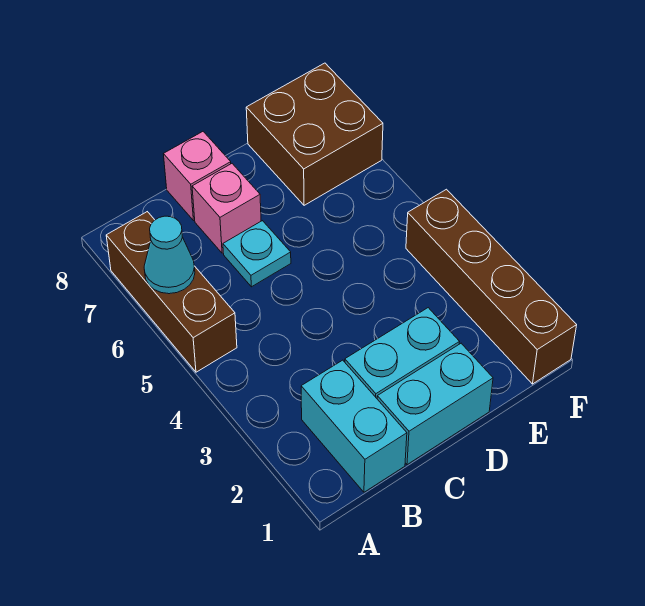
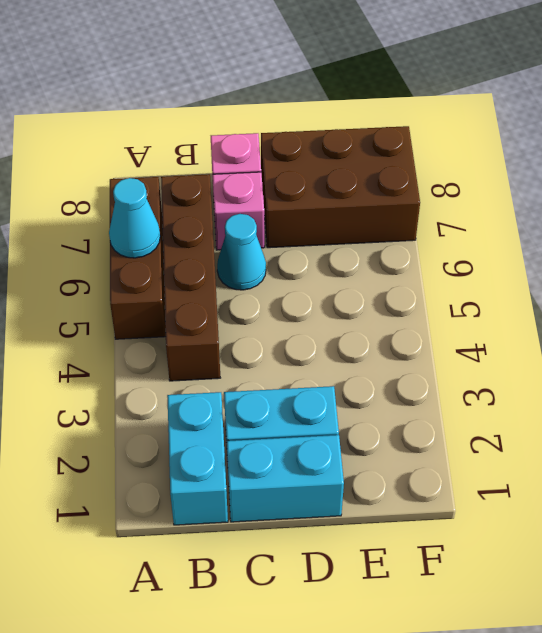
cyan plate C6 level 1 -> cyan cone C6 level 1
brown brick E7:F8 level 1 -> brown brick D7:F8 level 1
brown brick F1:F4 level 1 -> brown brick B4:B7 level 1

